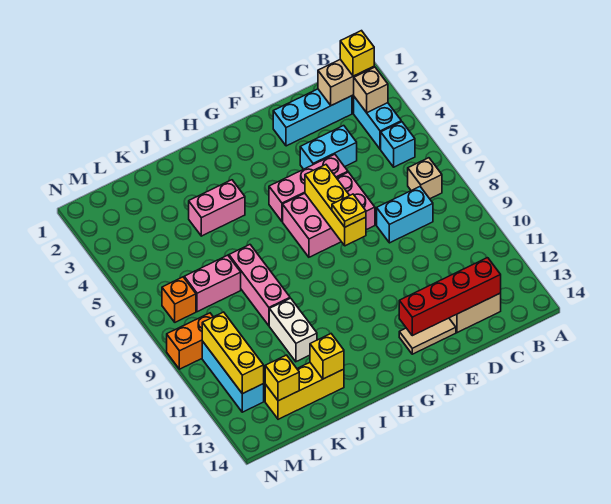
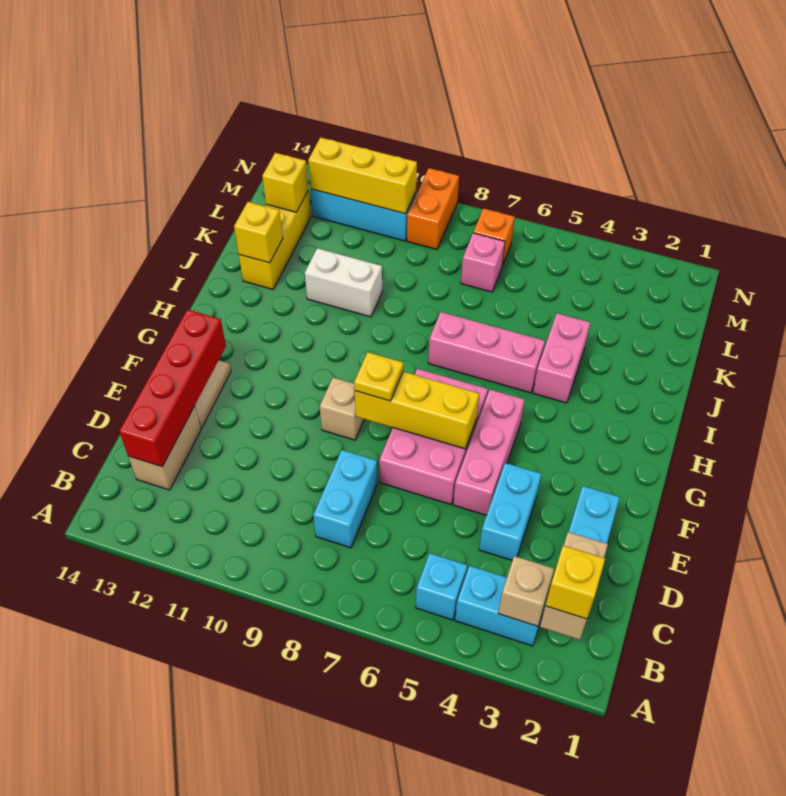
tan brick B7 level 1 -> tan brick F9 level 1
pink brick J7:J9 level 1 -> pink brick I5:I7 level 1
pink brick K7:L7 level 1 -> pink brick L7 level 1

